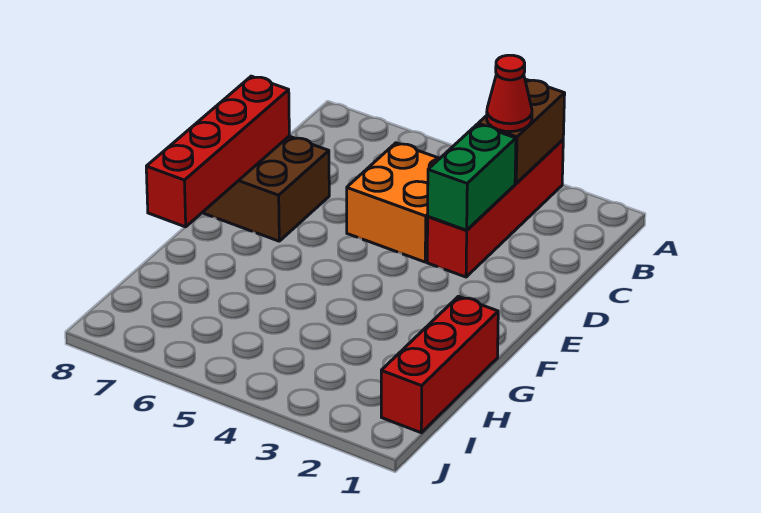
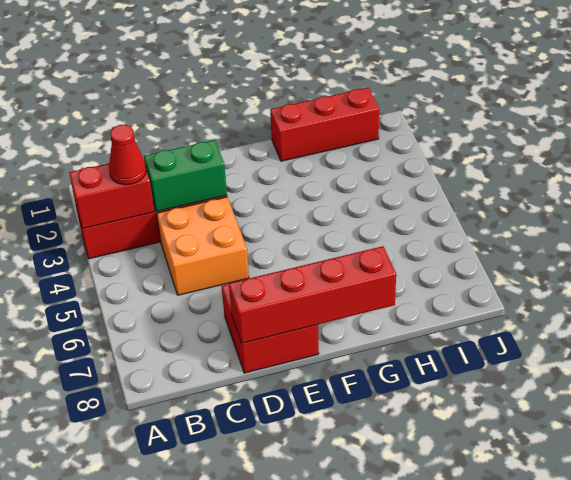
brown brick A3:B3 level 2 -> red brick A3:B3 level 2
brown brick D7:E8 level 1 -> red brick D7:E8 level 1

